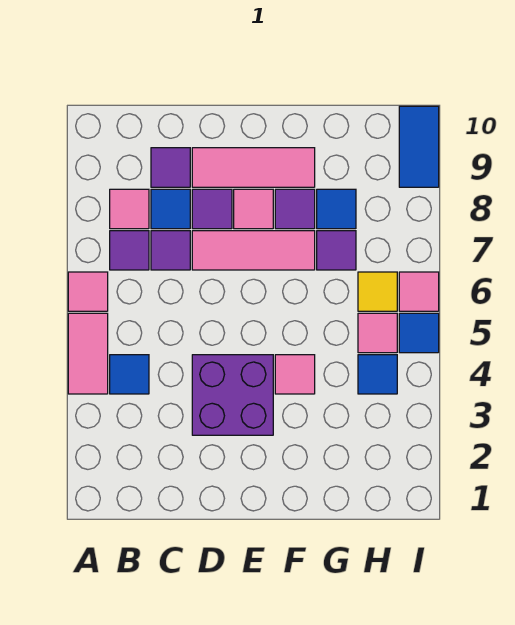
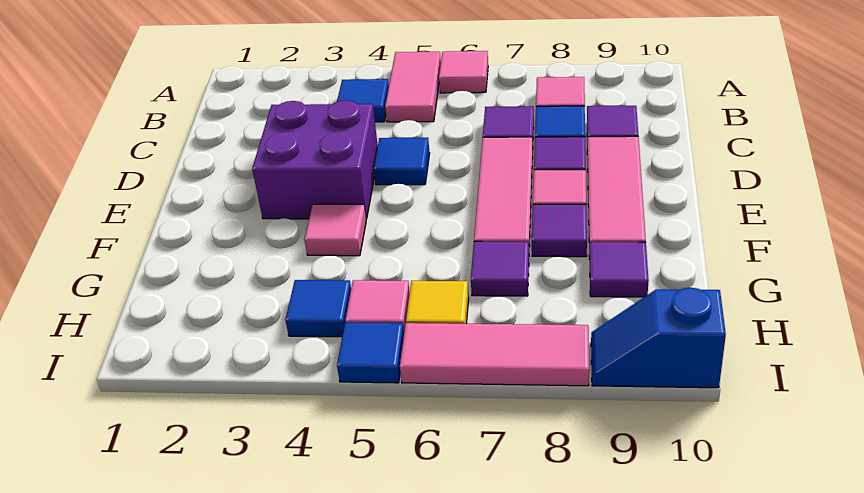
pink tile A4:A5 level 1 -> pink tile A5:B5 level 1
purple tile B7 level 1 -> purple tile G9 level 1
blue tile G8 level 1 -> blue tile D5 level 1
pink tile I6 level 1 -> pink tile I6:I8 level 1
blue tile I9:I10 level 1 -> blue slope I9:I10 level 1 top 10

